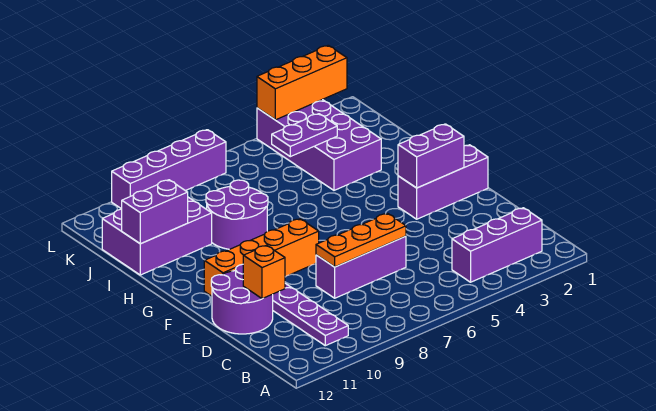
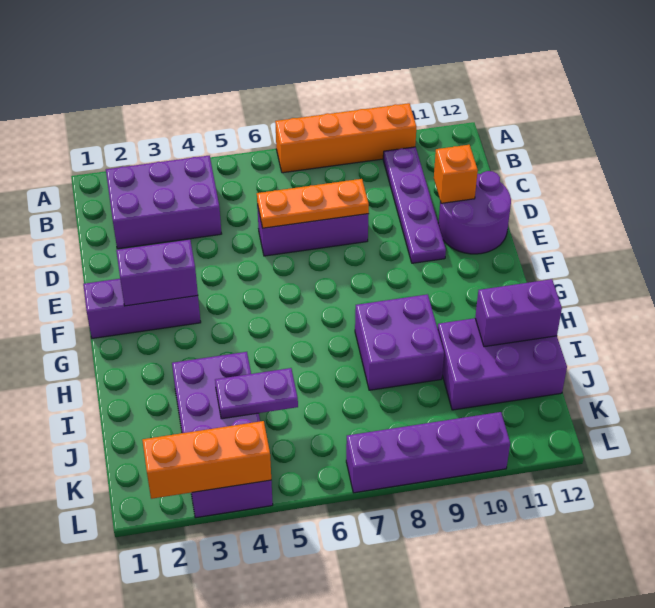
purple brick B2:B4 level 1 -> purple brick B2:C4 level 1
orange brick F8:F11 level 1 -> orange brick A7:A10 level 1
purple round brick H8:I9 level 1 -> purple brick H8:I9 level 1

